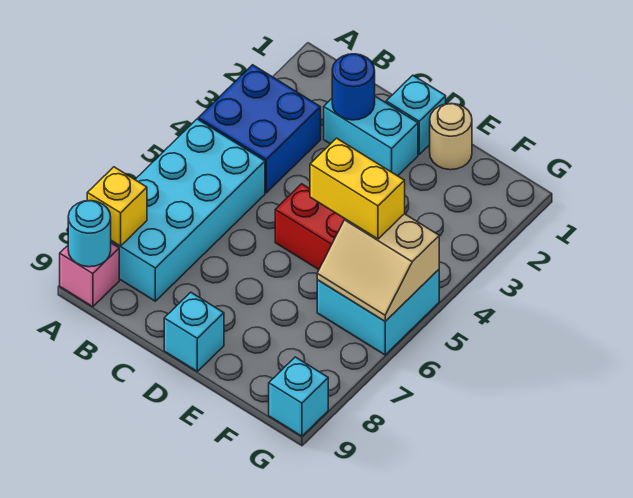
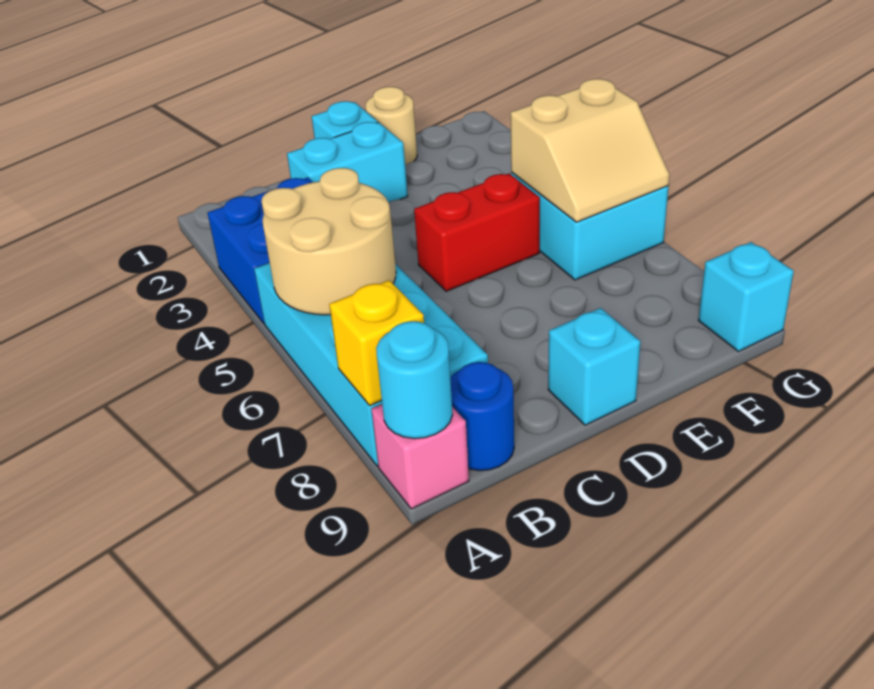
none -> tan round brick A5:B6 level 2
blue round brick C2 level 2 -> blue round brick B9 level 1
yellow brick E5:F5 level 3 -> none

